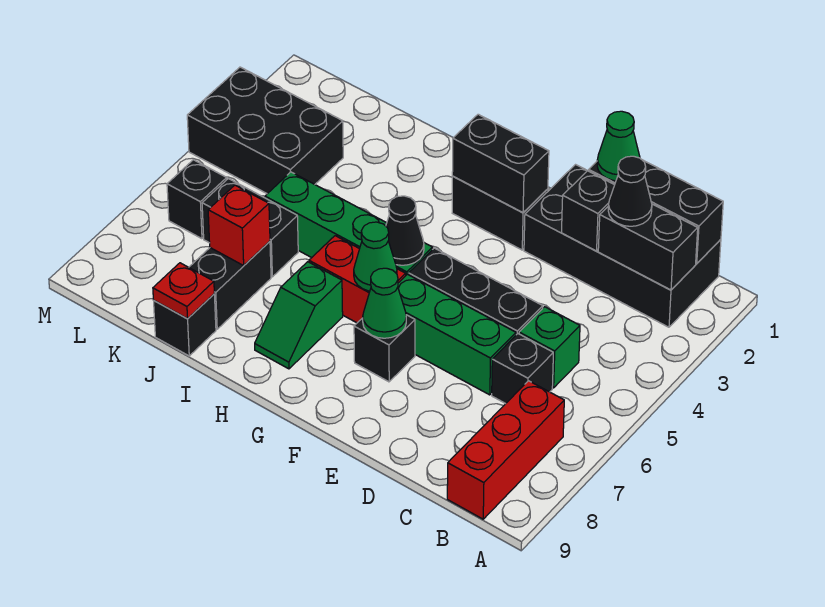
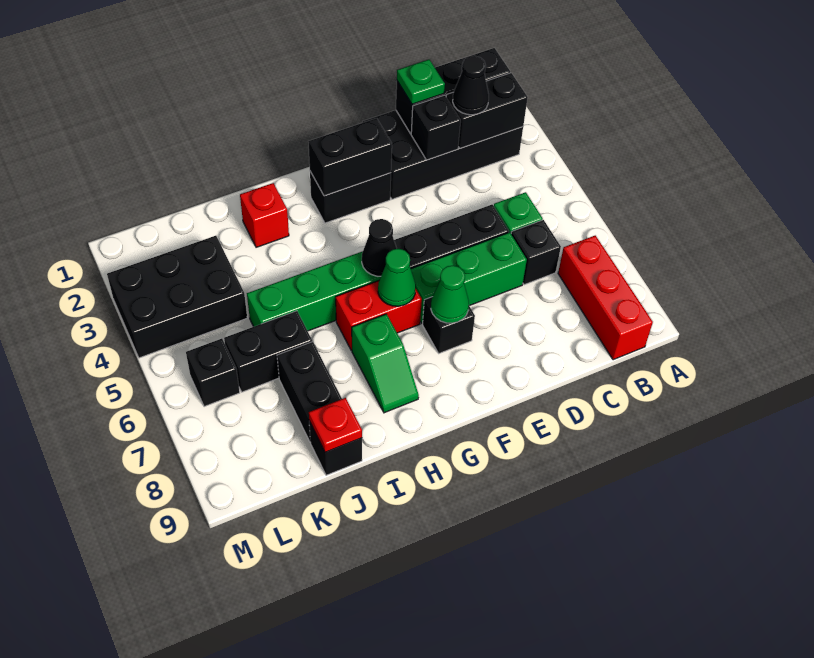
green cone D1 level 3 -> green plate D1 level 3
red brick J7 level 2 -> red brick I2 level 1

